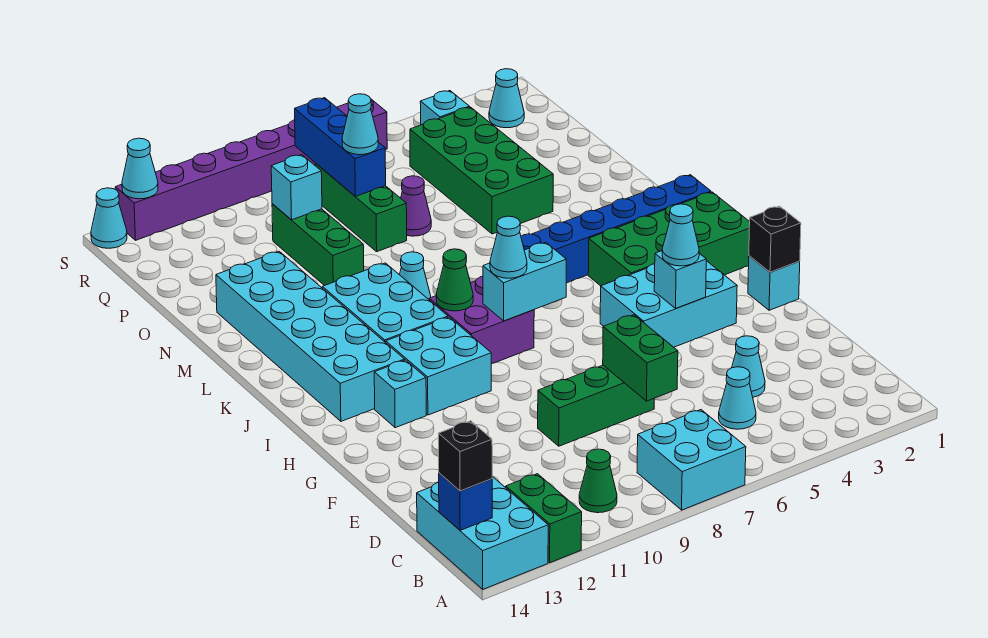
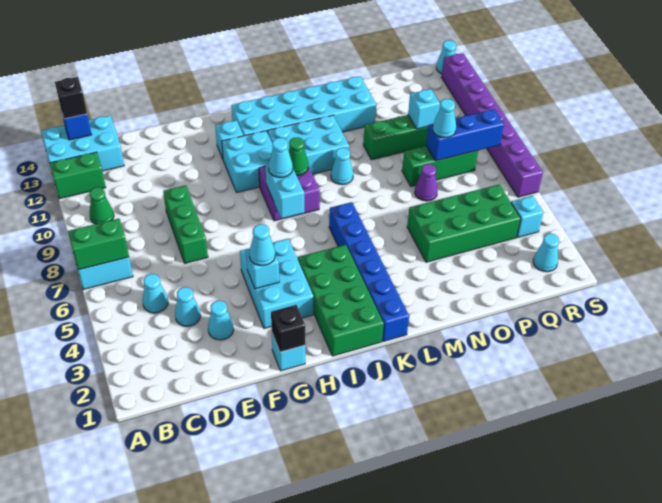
green brick D7:E7 level 2 -> green brick A7:B7 level 2
cyan cone S13 level 2 -> cyan cone E3 level 1

